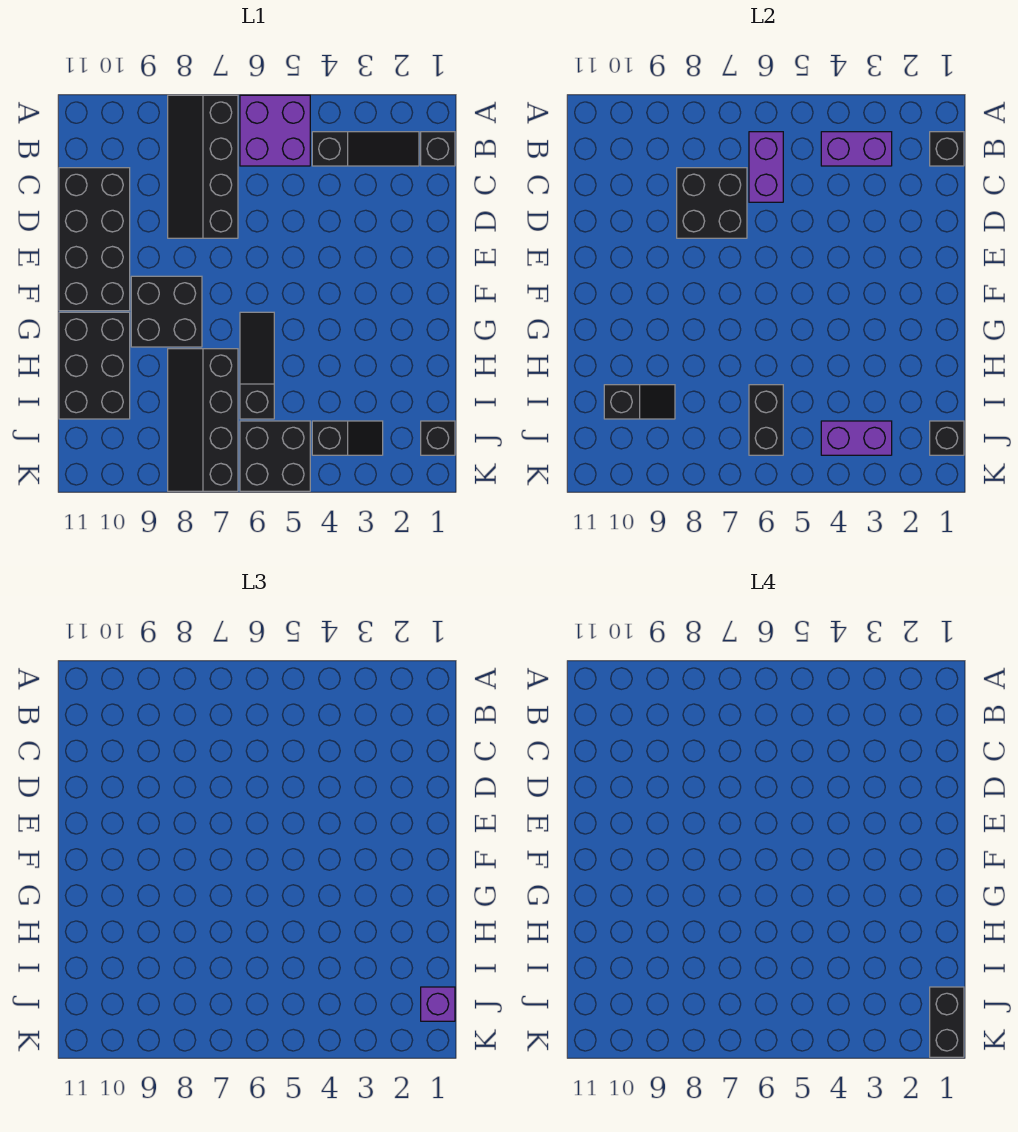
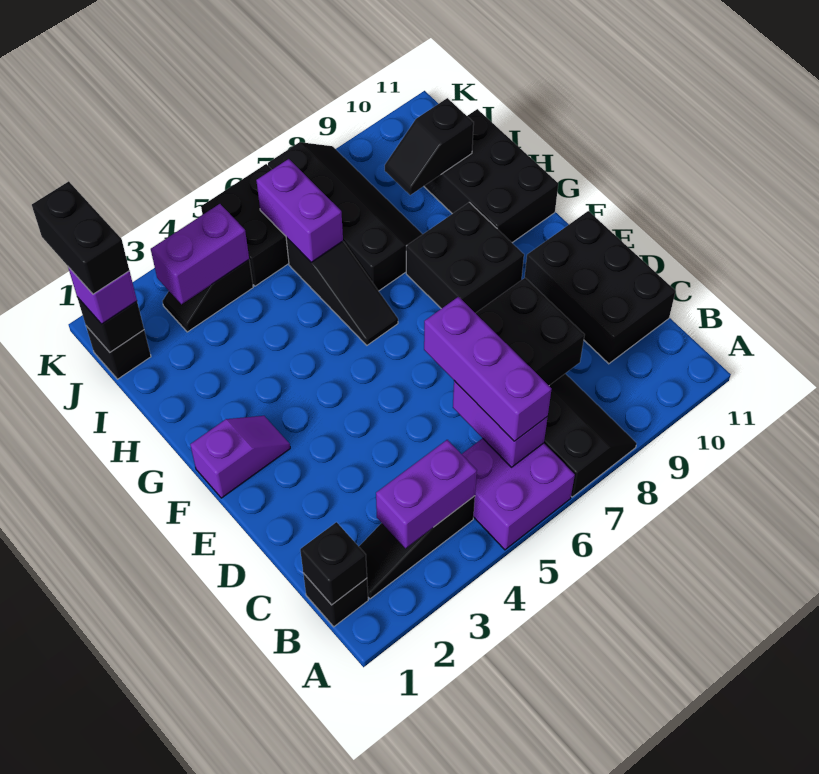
none -> purple brick B6:D6 level 3
black brick C10:F11 level 1 -> black brick C10:E11 level 1
none -> purple slope F1:F2 level 1 top 1
black brick I6:J6 level 2 -> purple brick I6:J6 level 2

